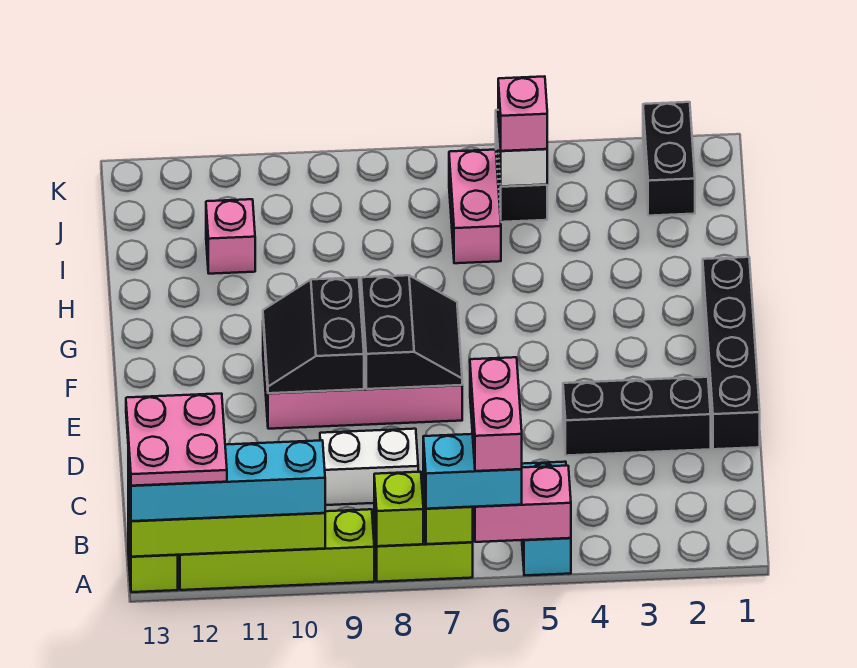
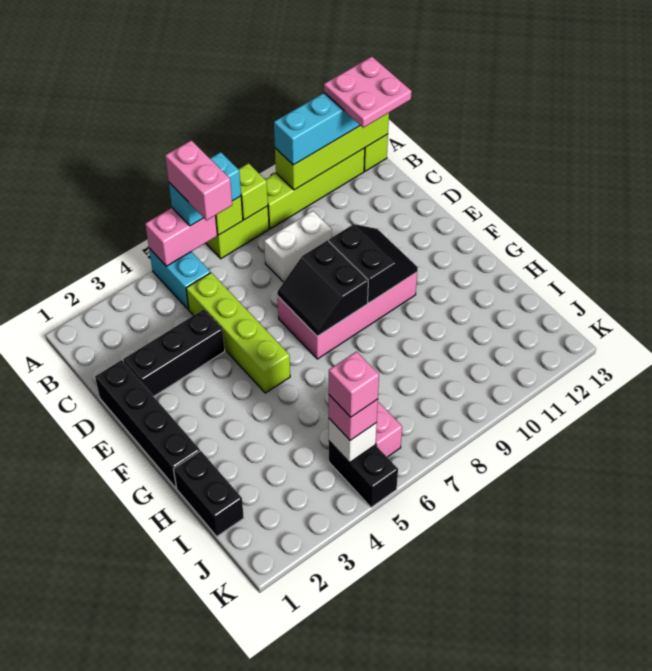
none -> lime brick C5:F5 level 1
pink brick I11 level 1 -> pink brick J5 level 4
black brick J2:K2 level 1 -> black brick H1:I1 level 1

